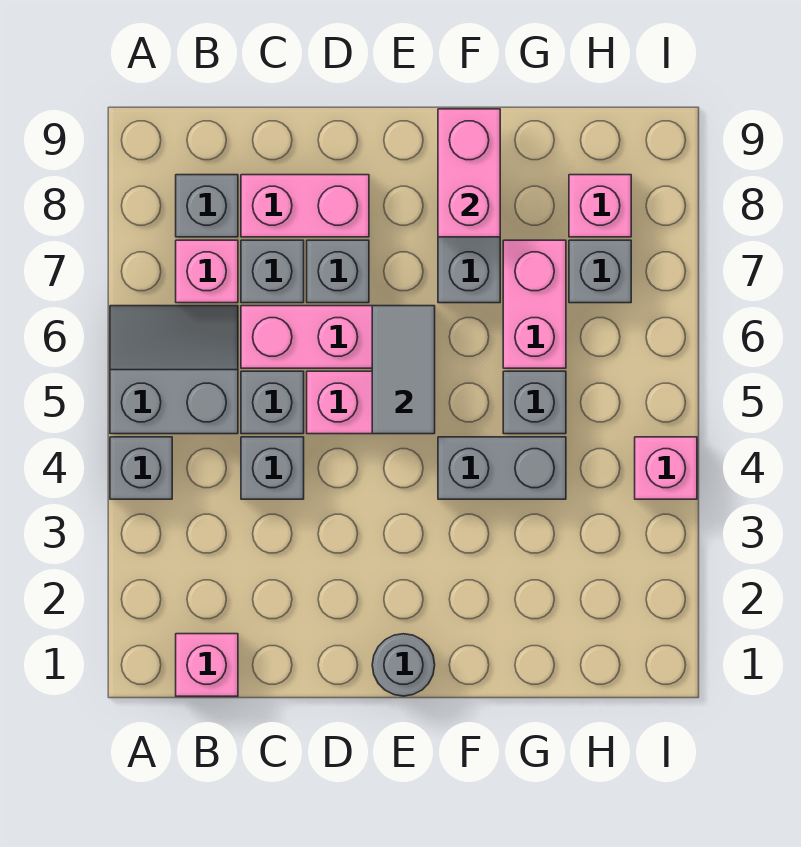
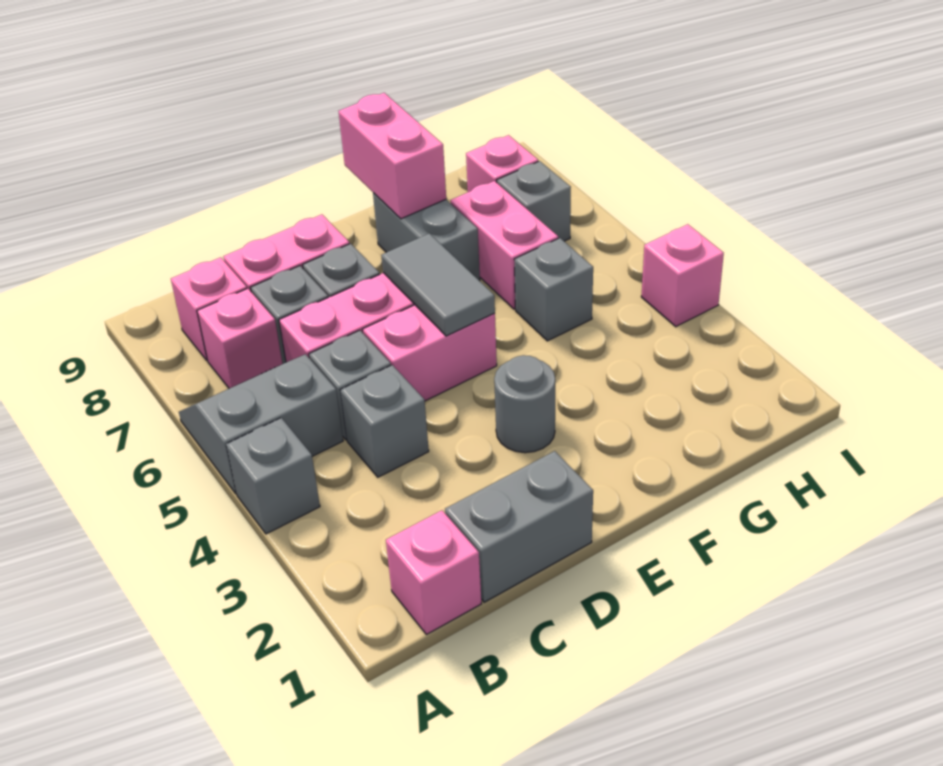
grey brick B8 level 1 -> pink brick B8 level 1
grey round brick E1 level 1 -> grey round brick E3 level 1
grey brick F4:G4 level 1 -> grey brick C1:D1 level 1

